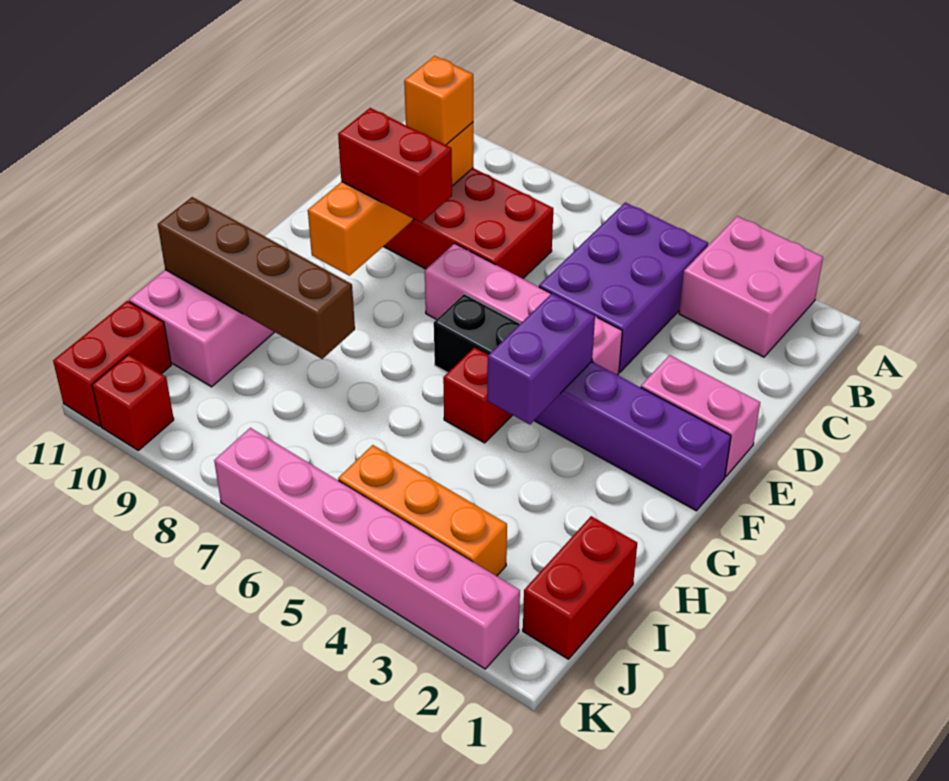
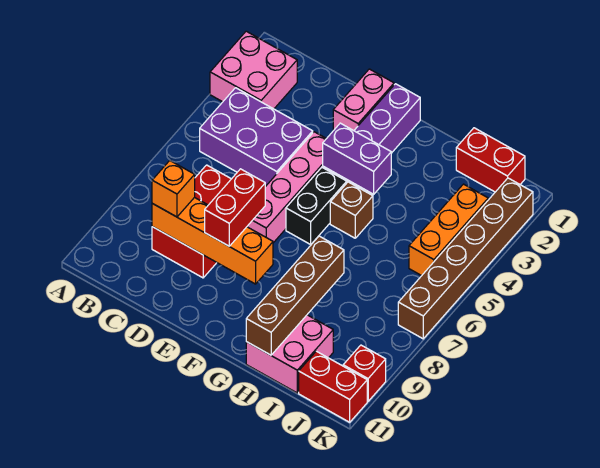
red brick G5 level 1 -> brown brick G5 level 1
pink brick K2:K7 level 1 -> brown brick K2:K7 level 1

